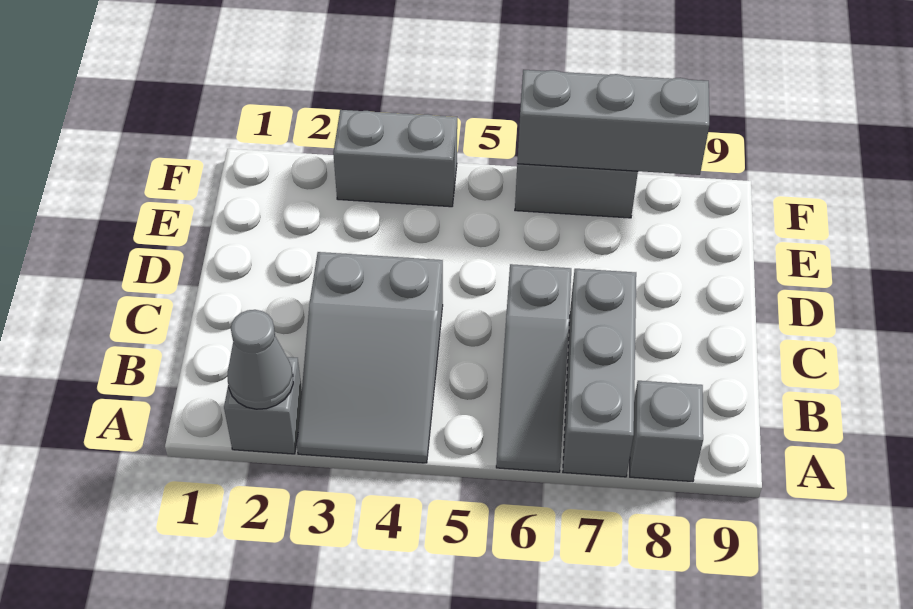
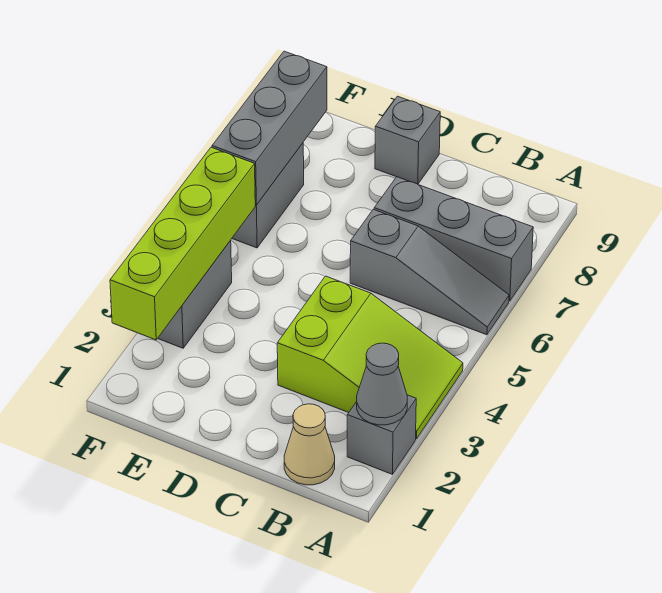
grey slope A3:C4 level 1 top C -> lime slope A3:C4 level 1 top C
grey brick A8 level 1 -> grey brick D9 level 1
none -> tan cone B1 level 1
none -> lime brick F2:F5 level 2

